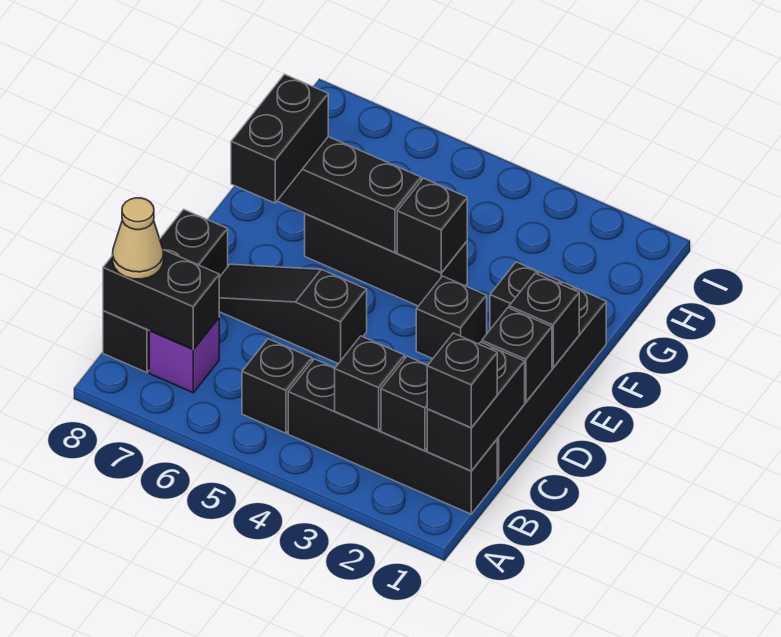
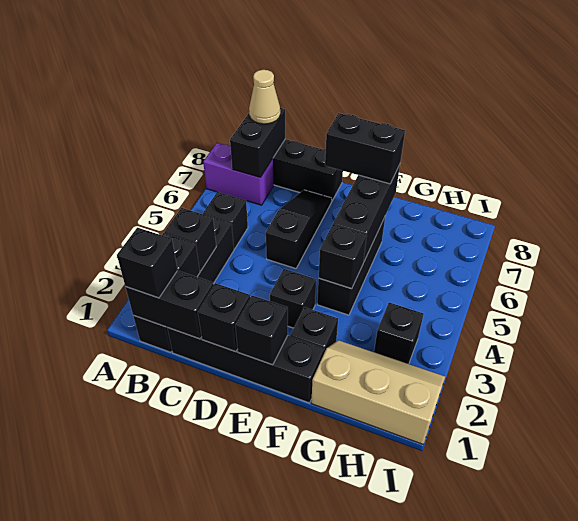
purple brick B7 level 1 -> purple brick A7:B7 level 1
none -> tan slope G1:I2 level 1 top 1
none -> black brick H3 level 1

